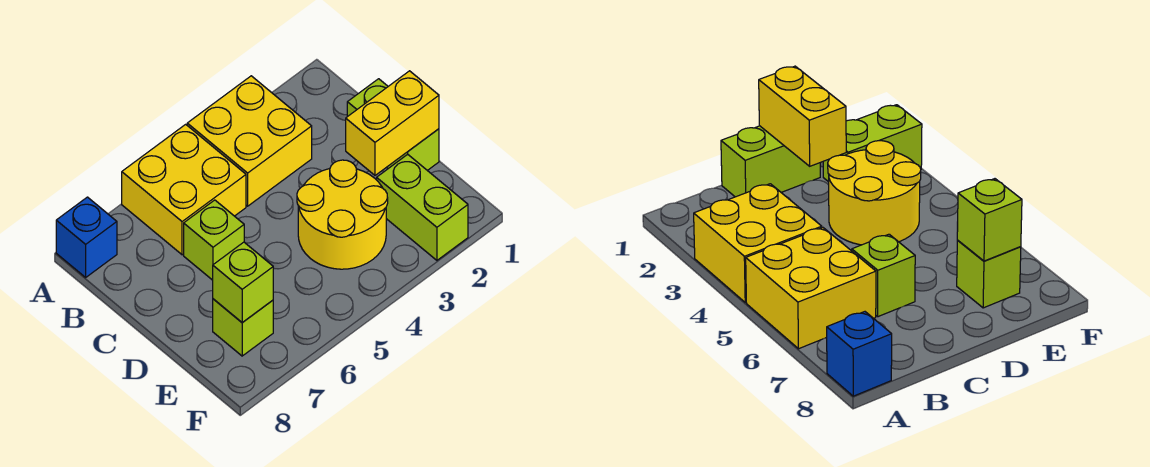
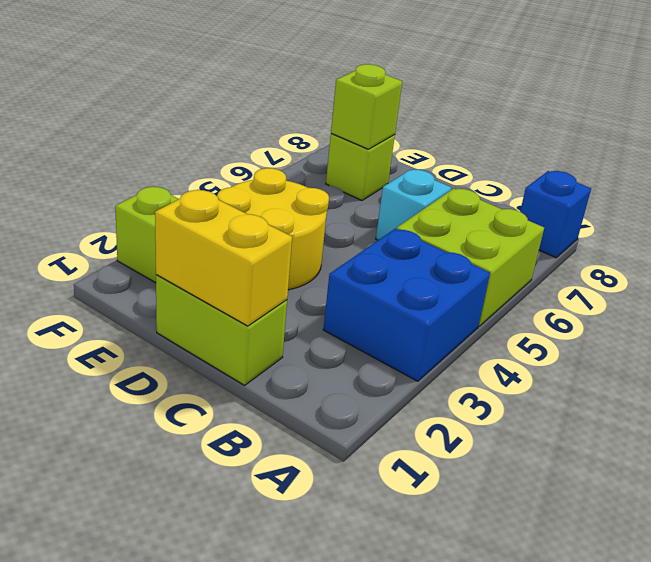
yellow brick A3:B4 level 1 -> blue brick A3:B4 level 1
yellow brick A5:B6 level 1 -> lime brick A5:B6 level 1
lime brick C6 level 1 -> cyan brick C6 level 1
yellow brick D1:D2 level 2 -> yellow brick C1:D1 level 2

